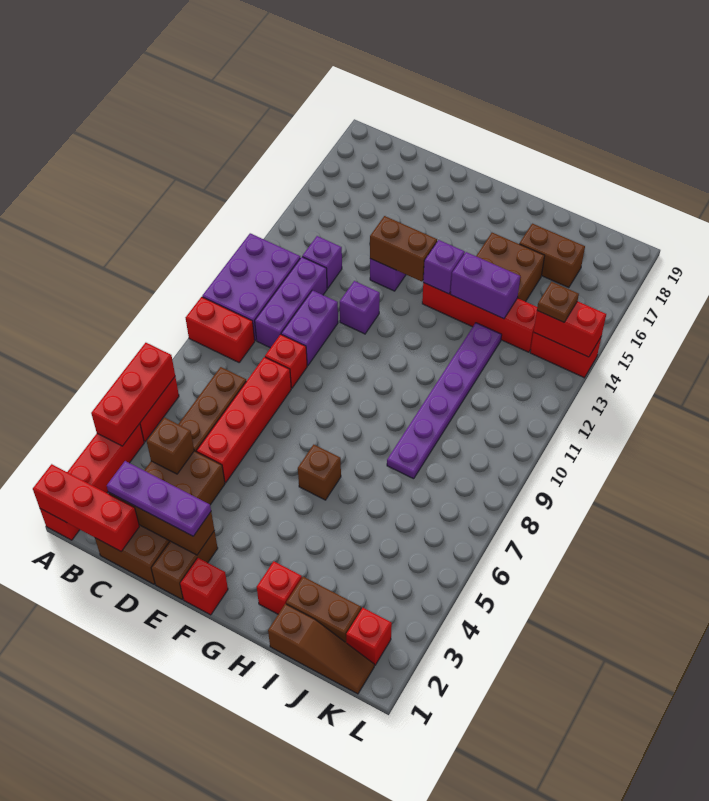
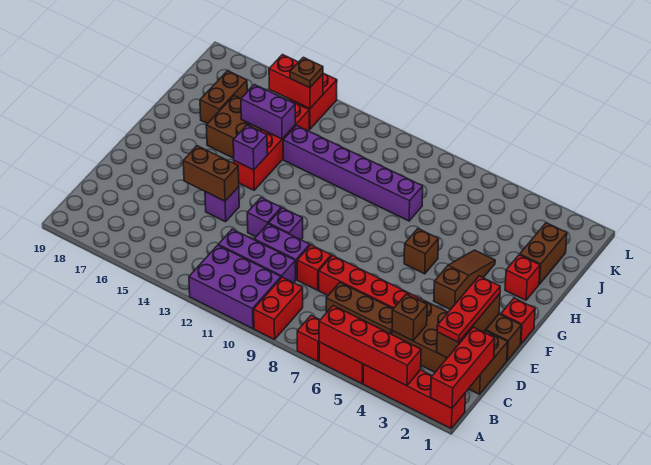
red brick A4:A6 level 2 -> red brick A3:A6 level 2
purple plate C2:E2 level 3 -> red plate C2:E2 level 3
purple brick C13 level 1 -> purple brick E11 level 1
brown brick E14:F14 level 2 -> brown brick E14:E15 level 2
purple brick H14:I14 level 2 -> purple brick I14:I15 level 2
brown slope I1:K1 level 1 top I -> brown slope F4:H4 level 1 top F
purple plate I8:I13 level 1 -> purple brick I8:I13 level 1
red brick K2 level 1 -> red brick A7 level 1
red brick K14:L14 level 2 -> red brick K14:K15 level 2

